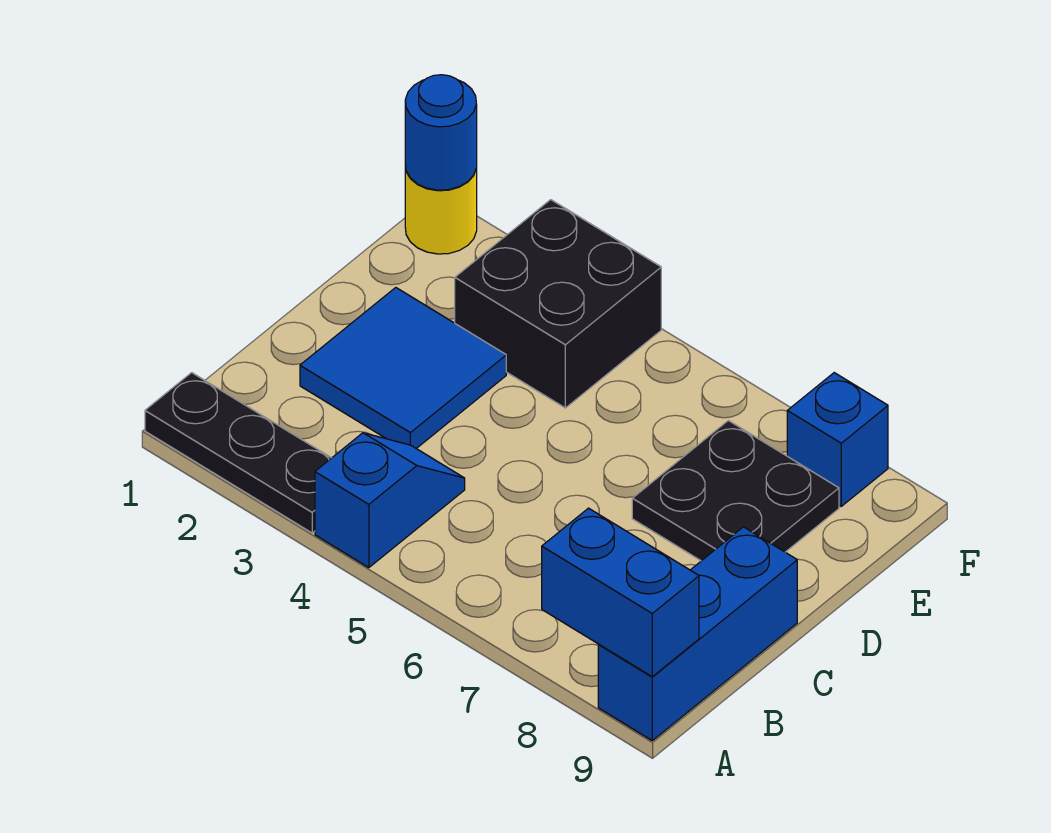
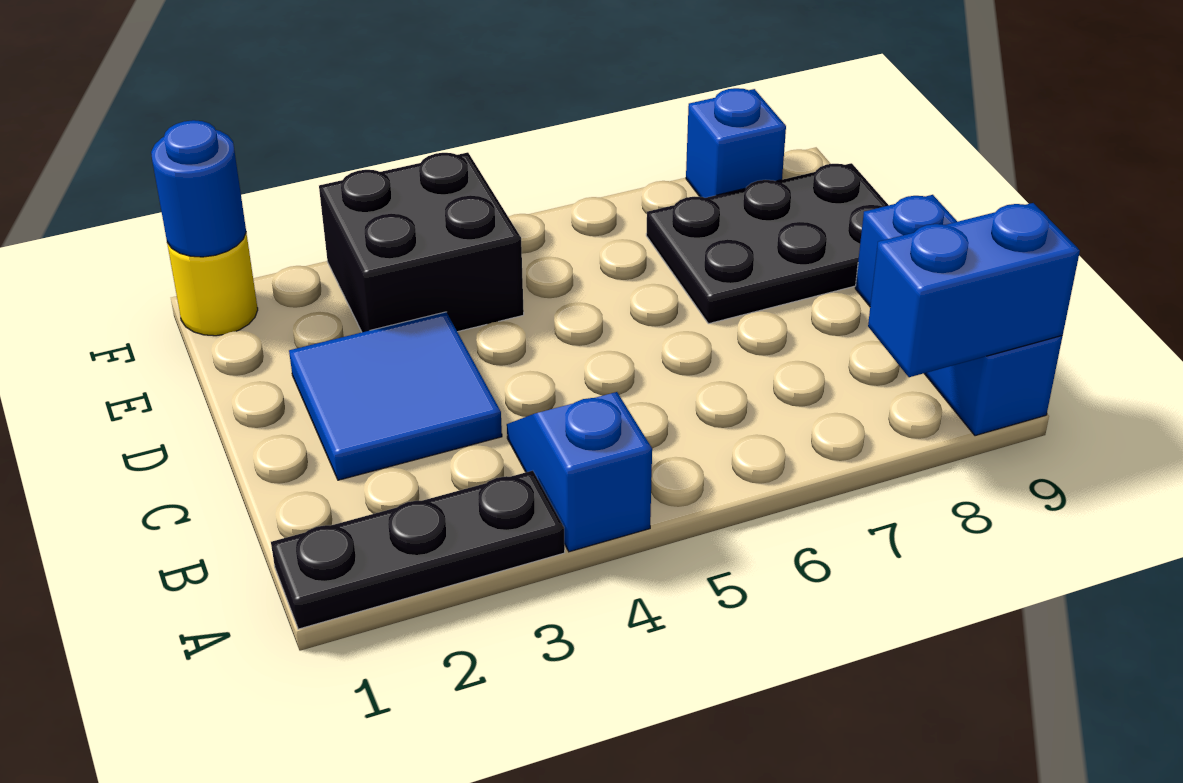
black plate D7:E8 level 1 -> black plate D7:E9 level 1

